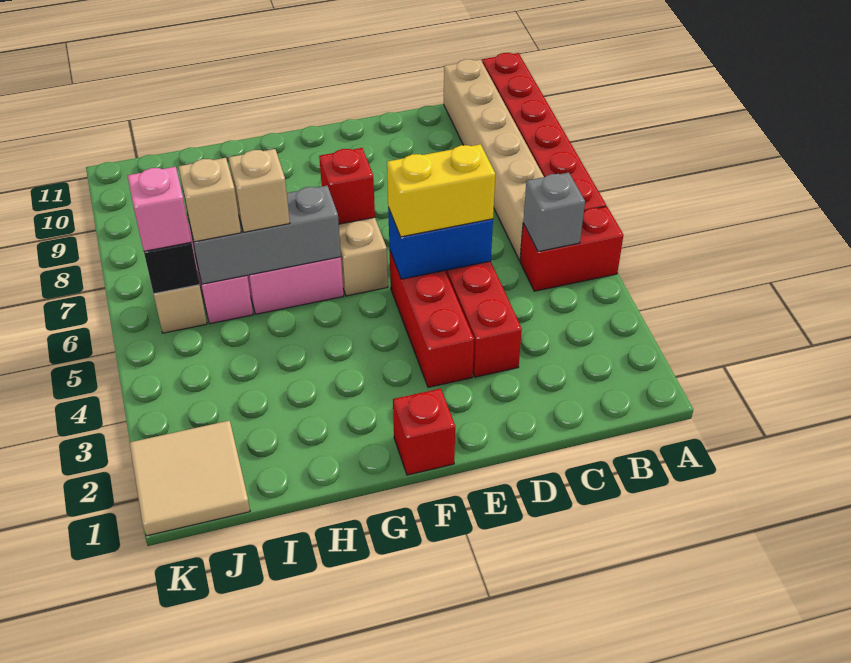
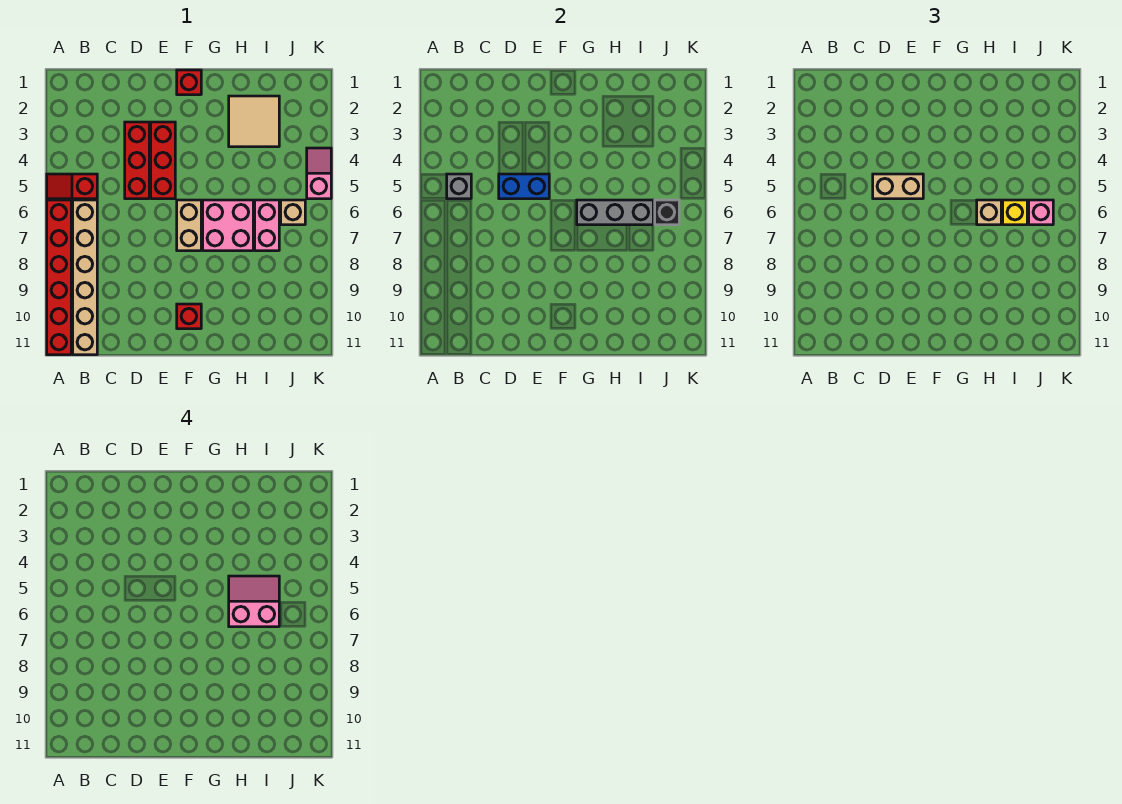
red brick A5:B5 level 1 -> red slope A5:B5 level 1 top B
yellow brick D5:E5 level 3 -> tan brick D5:E5 level 3
red brick F7 level 2 -> red brick F10 level 1
none -> pink slope H5:I6 level 4 top 6
tan brick I6 level 3 -> yellow brick I6 level 3
tan tile J1:K2 level 1 -> tan tile H2:I3 level 1
none -> pink slope K4:K5 level 1 top 5

